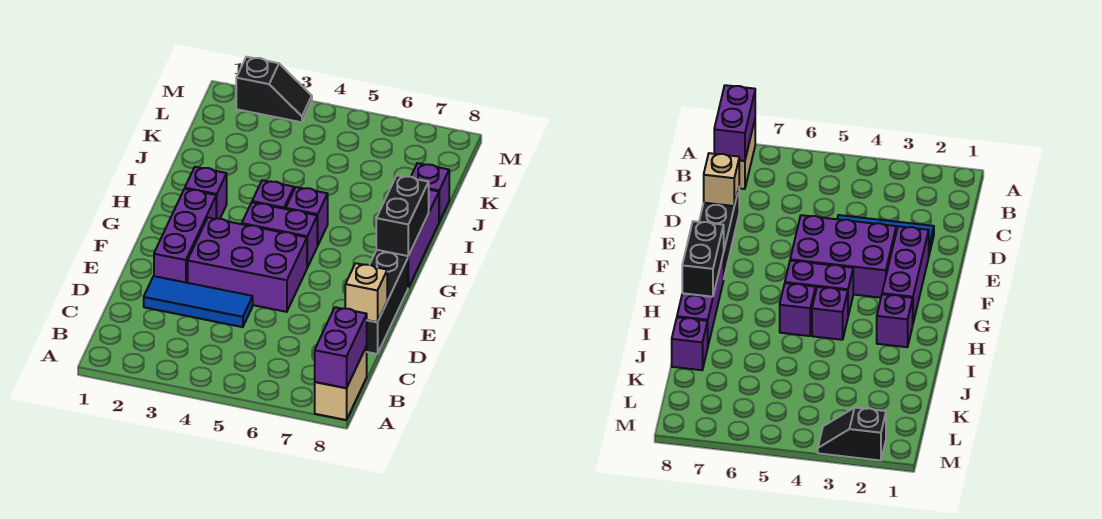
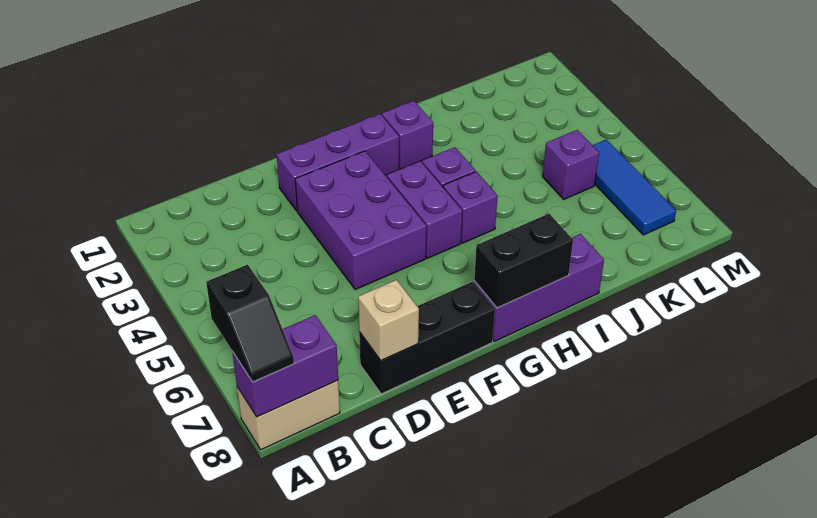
blue tile D2:D4 level 1 -> blue tile L5:L7 level 1
purple brick J8 level 1 -> purple brick K5 level 1
black slope M2:M3 level 1 top 2 -> black slope A7:A8 level 3 top 7

